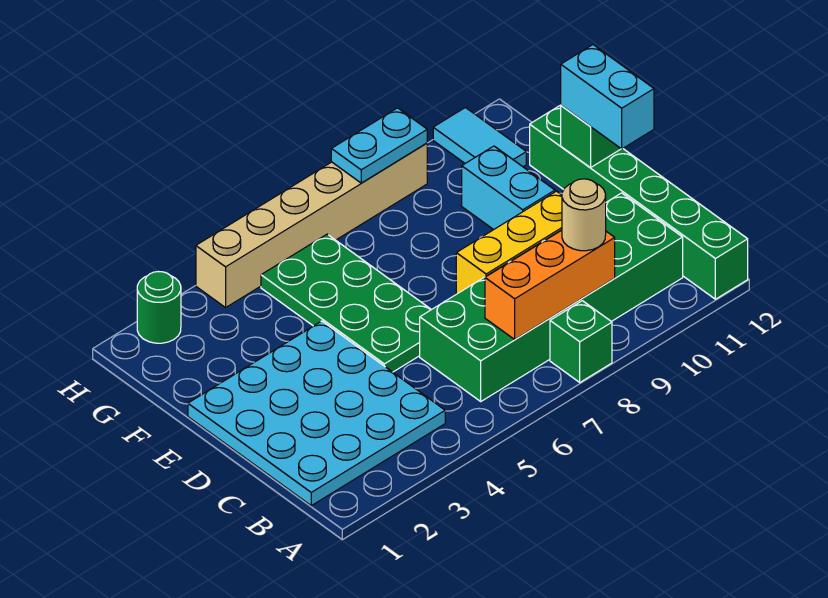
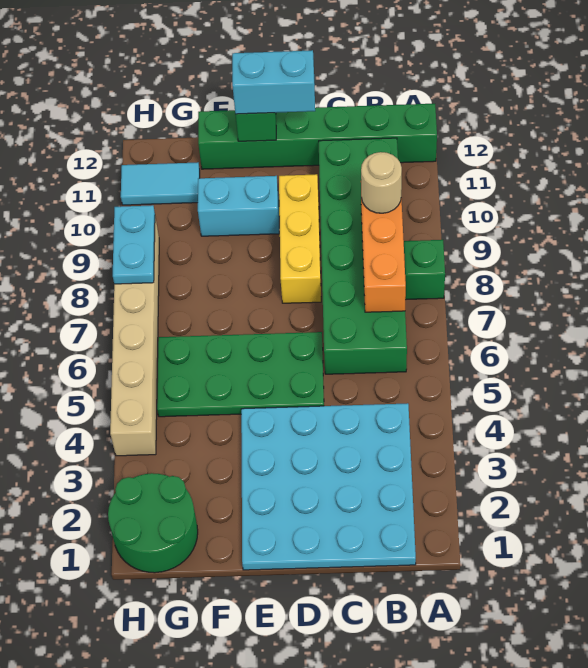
green round brick H2 level 1 -> green round brick G1:H2 level 1

